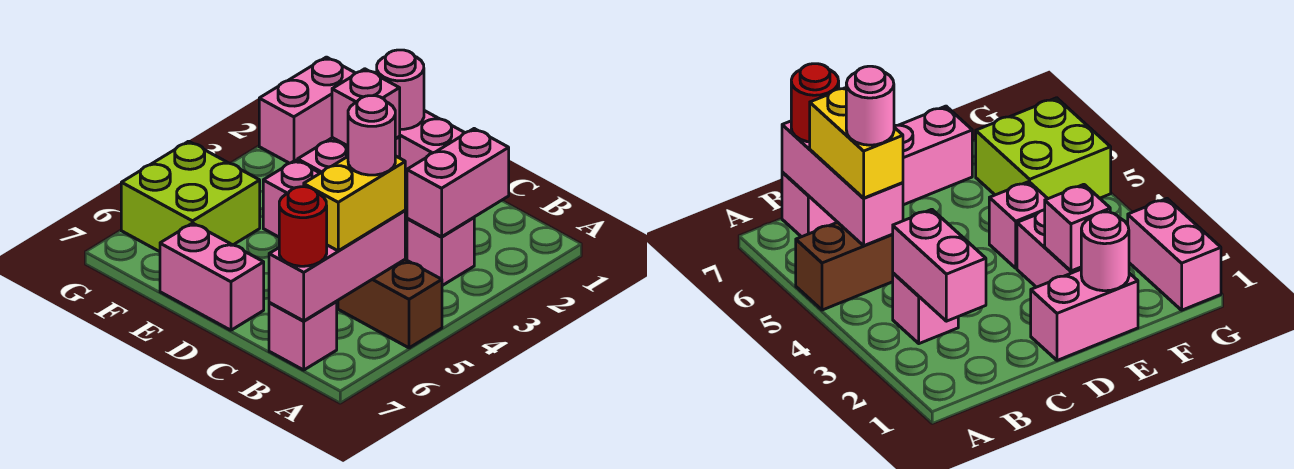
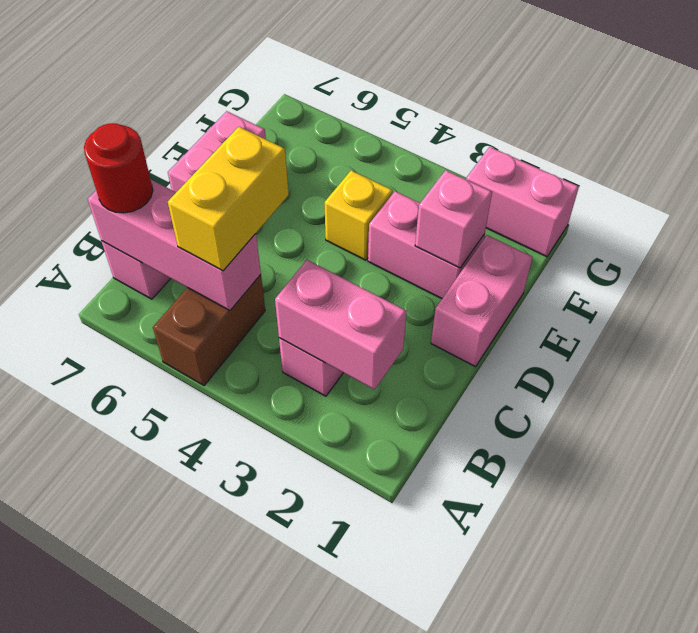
yellow brick B5:B6 level 3 -> yellow brick B5:C5 level 3
pink round brick B5 level 4 -> none
pink round brick E1 level 2 -> none
pink brick E4 level 1 -> yellow brick E4 level 1
lime brick F5:G6 level 1 -> none

